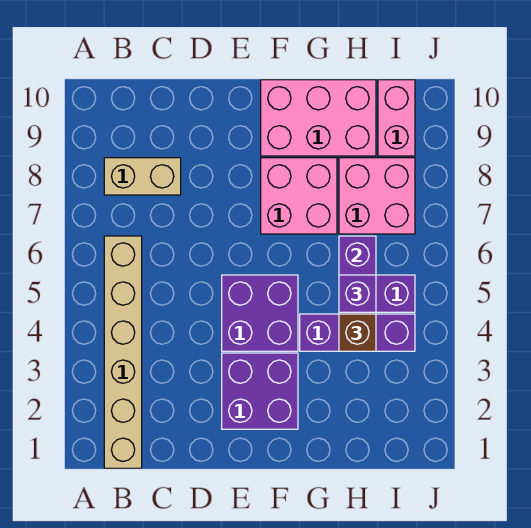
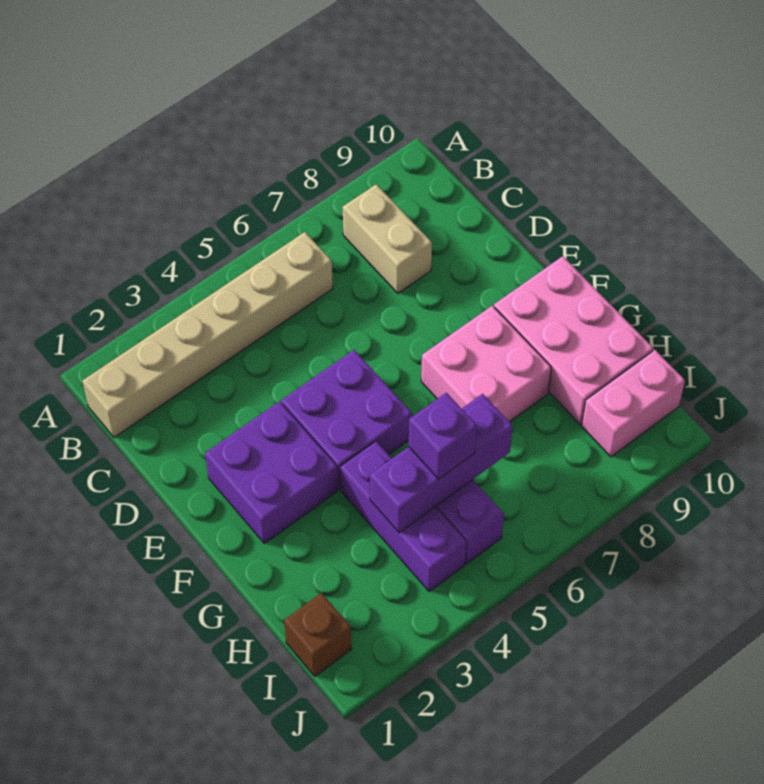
brown brick H4 level 3 -> brown brick I1 level 1
pink brick H7:I8 level 1 -> none

